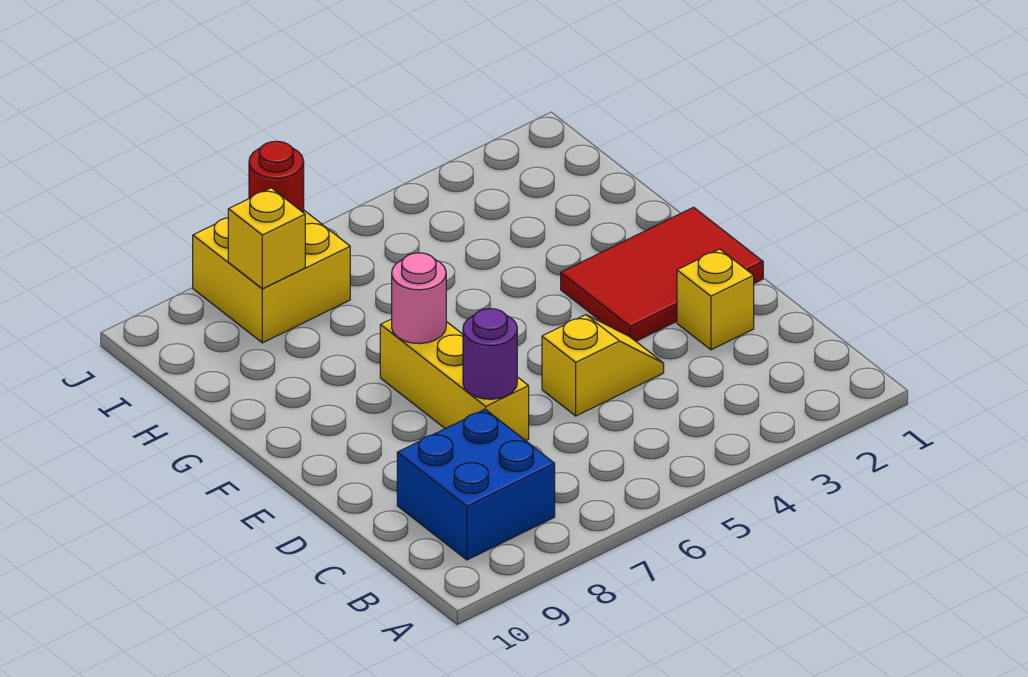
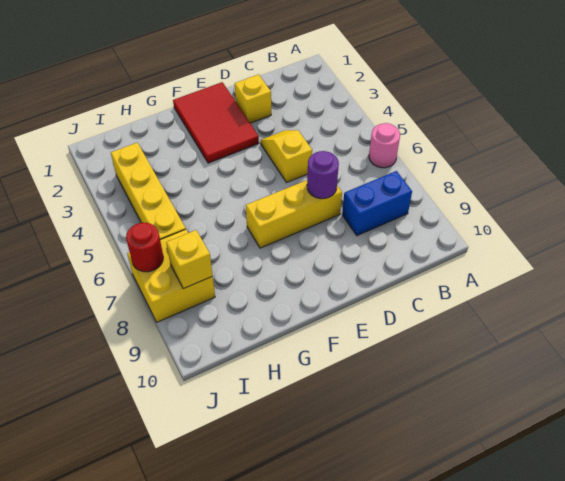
blue brick B8:C9 level 1 -> blue brick B8:C8 level 1
pink round brick F7 level 2 -> pink round brick A6 level 1
none -> yellow brick I3:I6 level 1

